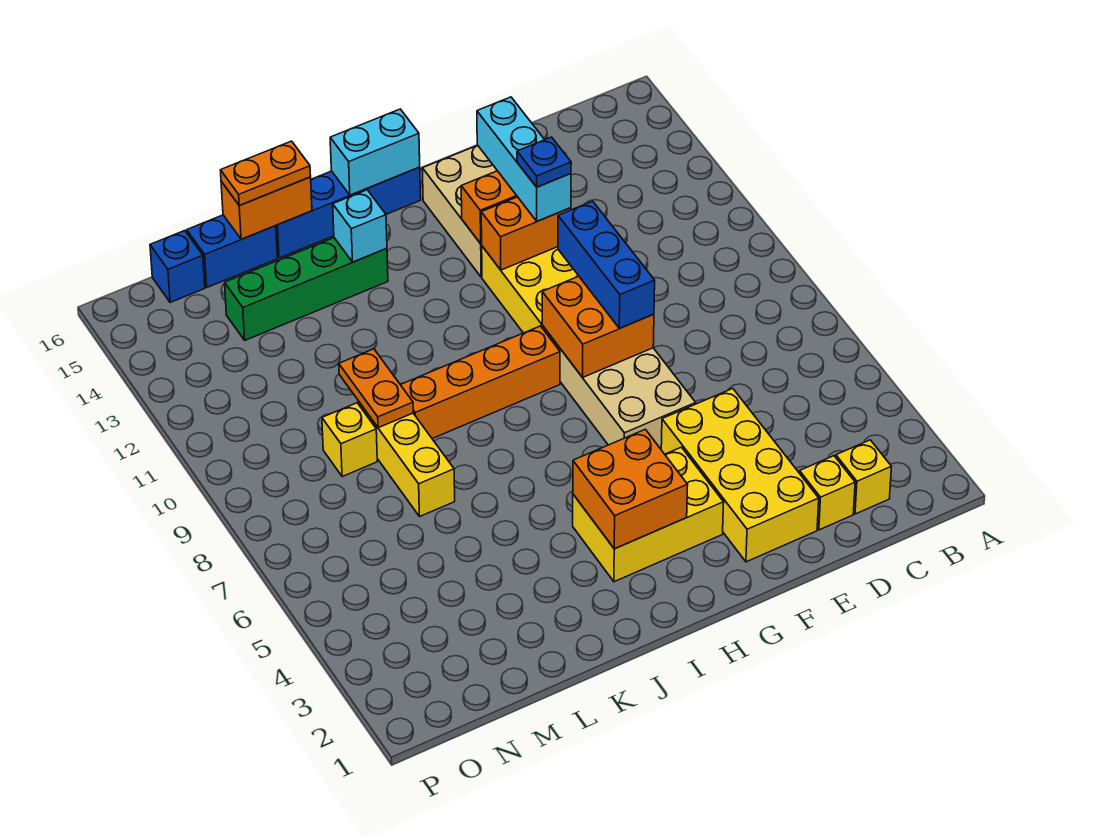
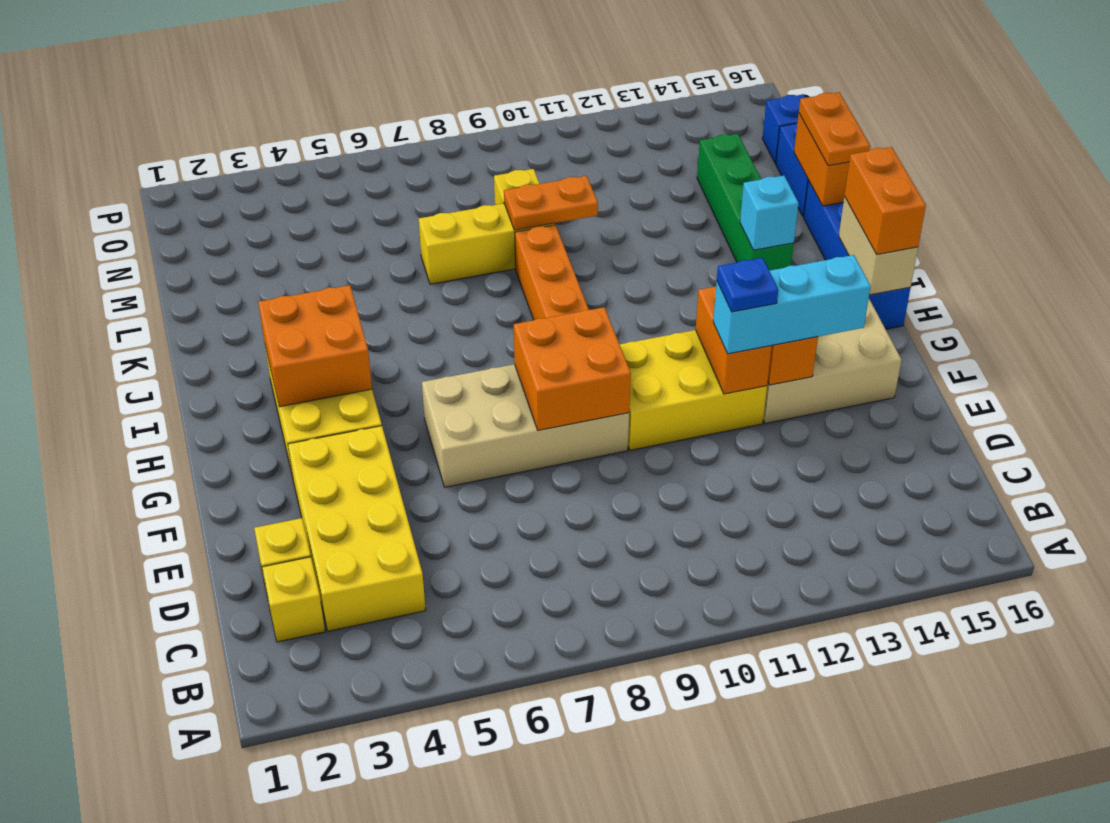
yellow brick E2:F5 level 1 -> yellow brick C3:F4 level 1
blue brick F8:F10 level 3 -> none
cyan brick H16:I16 level 2 -> tan brick H16:I16 level 2
none -> orange brick H16:I16 level 3

